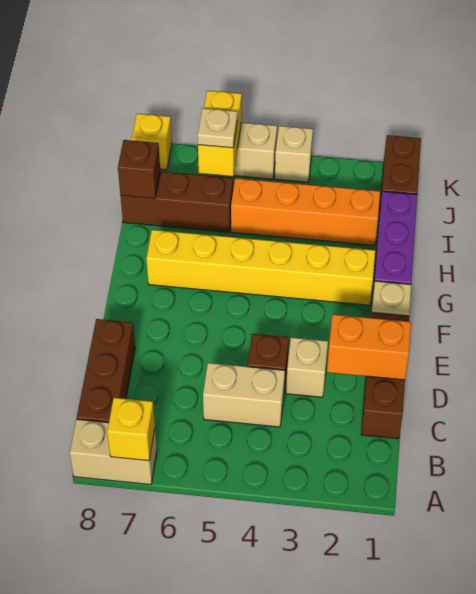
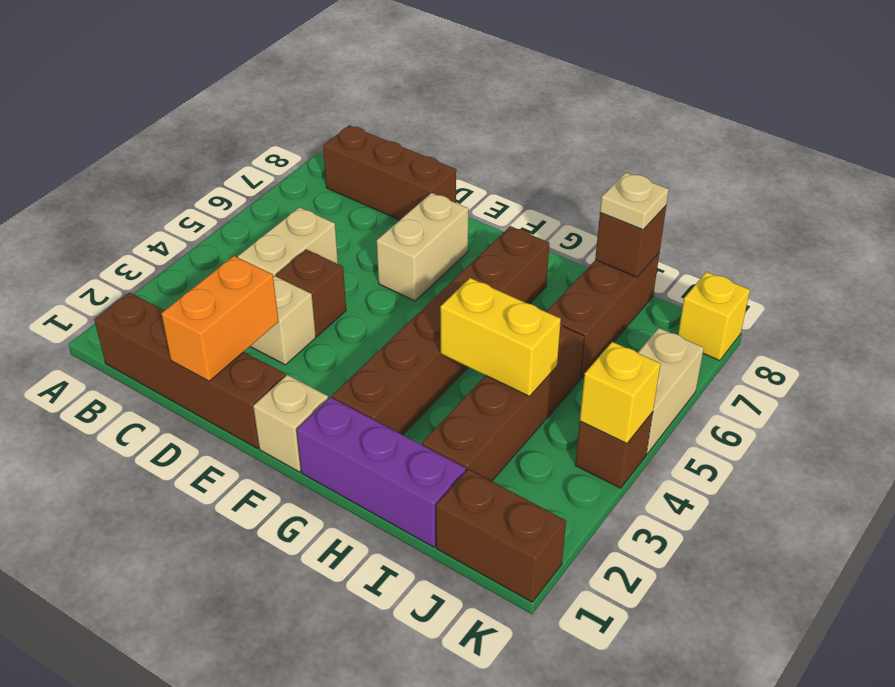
tan brick A7:A8 level 1 -> tan brick E6:E7 level 1
yellow brick A7 level 2 -> yellow brick K4 level 2
brown brick C1:E1 level 1 -> brown brick B1:E1 level 1
yellow brick G2:G7 level 1 -> brown brick G2:G7 level 1
orange brick I2:I5 level 1 -> brown brick I2:I5 level 1
yellow brick J6:K6 level 2 -> yellow brick H4:I4 level 2
tan plate J6 level 3 -> tan plate I8 level 3
tan brick K4 level 1 -> brown brick K4 level 1

